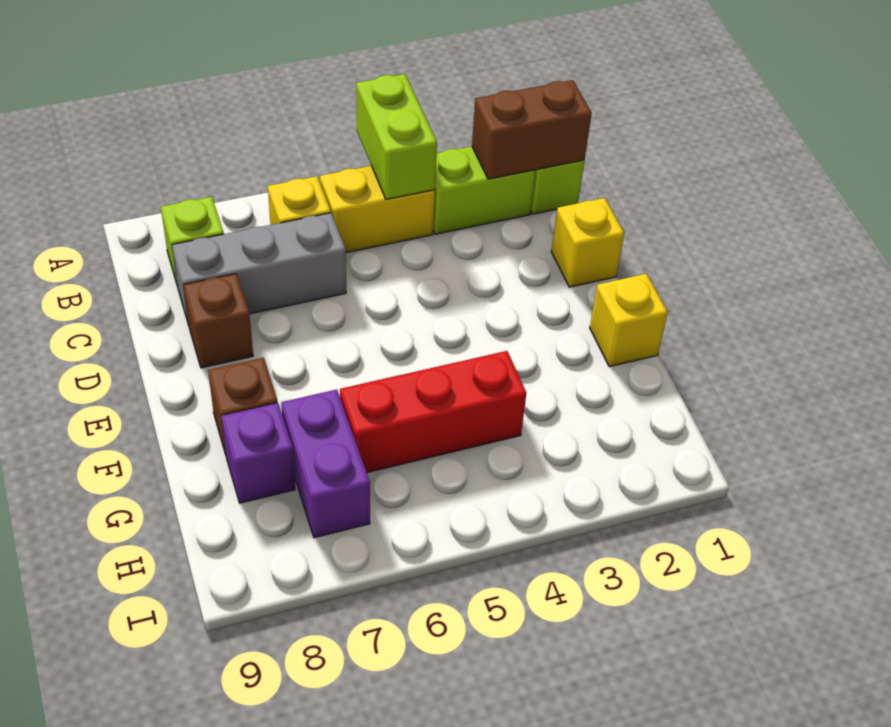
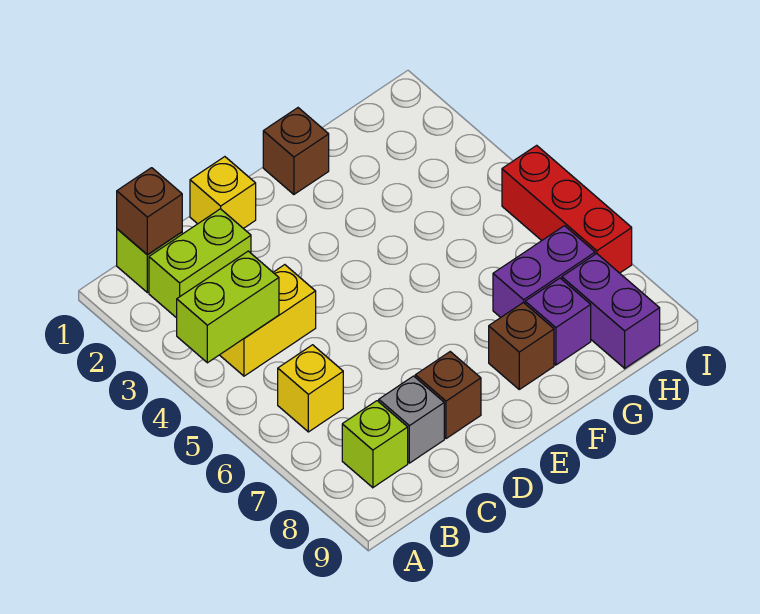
brown brick B1:B2 level 2 -> brown brick B1 level 2
lime brick B2:B3 level 1 -> lime brick B2:C2 level 1
yellow brick B4:B5 level 1 -> yellow brick B4:C4 level 1
grey brick C6:C8 level 1 -> grey brick C8 level 1
yellow brick F1 level 1 -> brown brick F1 level 1
red brick G4:G6 level 1 -> red brick I5:I7 level 1
none -> purple brick H8:H9 level 1

